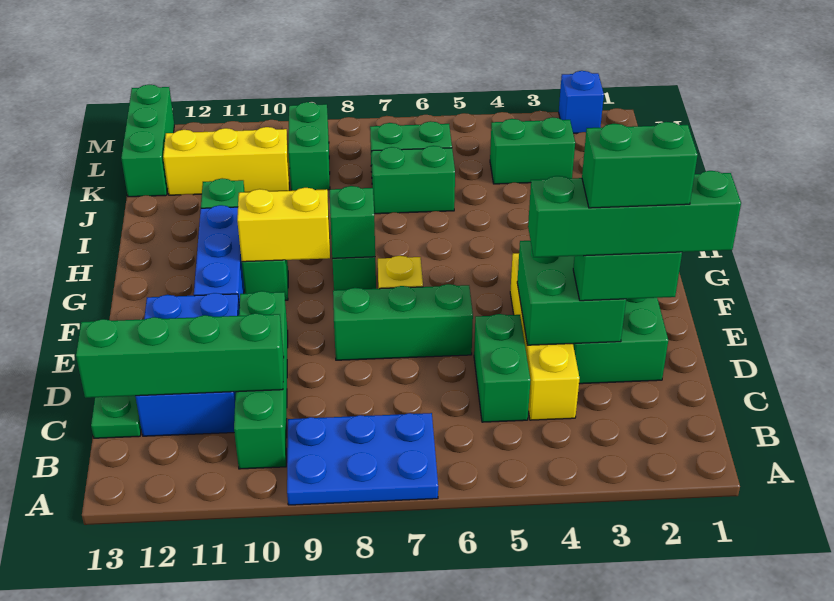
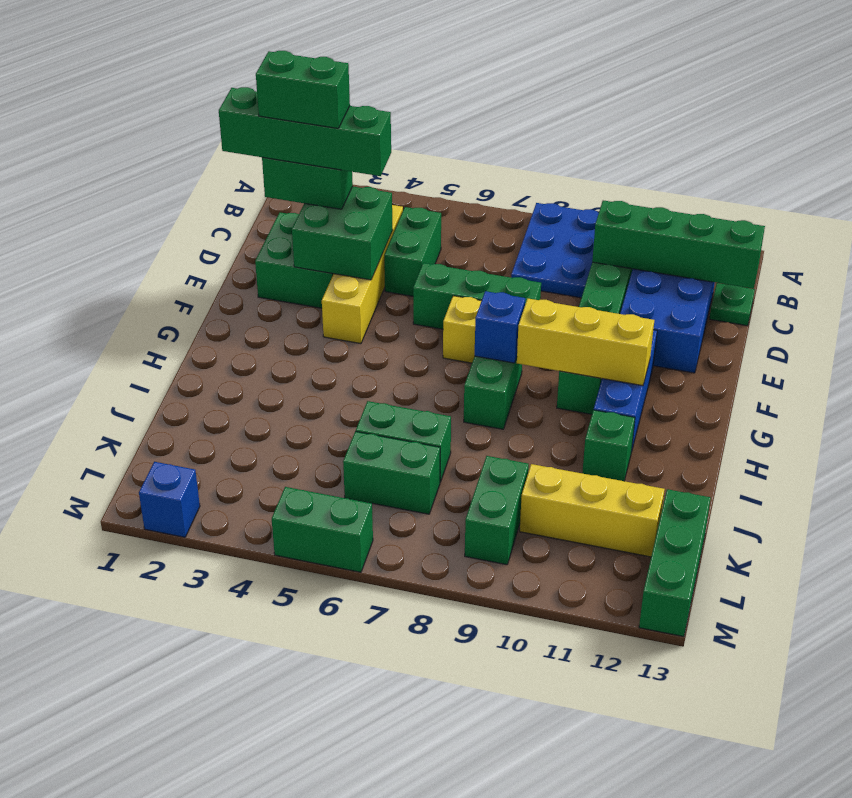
blue plate A7:B9 level 1 -> blue plate A8:C9 level 1
green brick G8 level 2 -> blue brick G8 level 2
yellow brick G9:G10 level 2 -> yellow brick G9:G11 level 2
green brick K3:K4 level 1 -> green brick M5:M6 level 1

